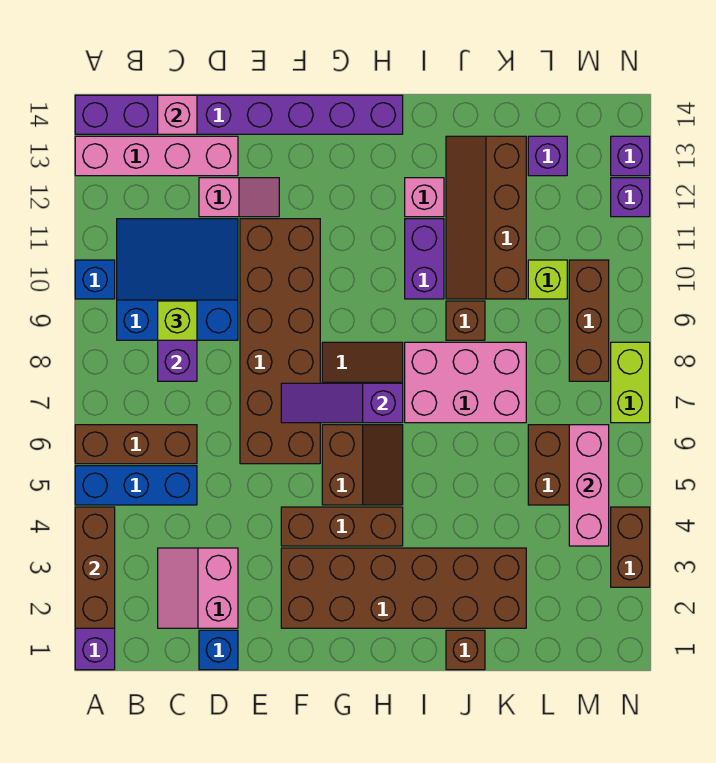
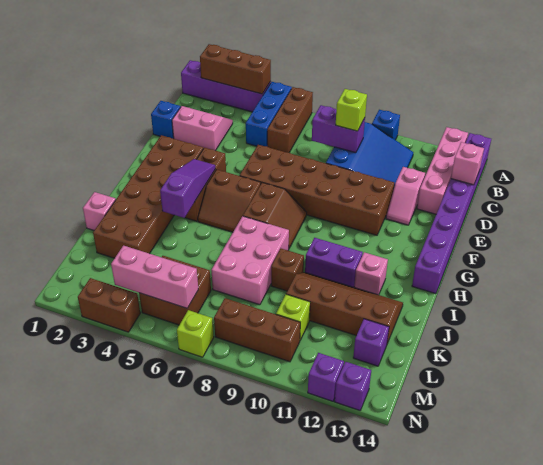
purple slope F7:H7 level 2 top H -> purple slope G4:I4 level 2 top I
brown brick J1 level 1 -> pink brick J1 level 1
lime brick N7:N8 level 1 -> lime brick N7 level 1

